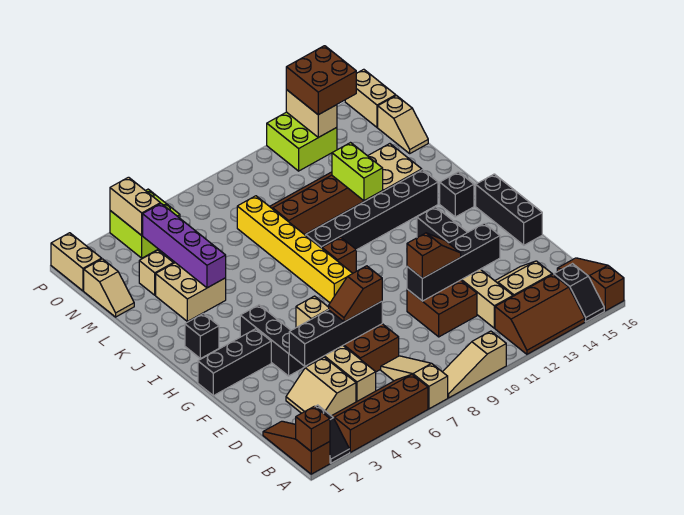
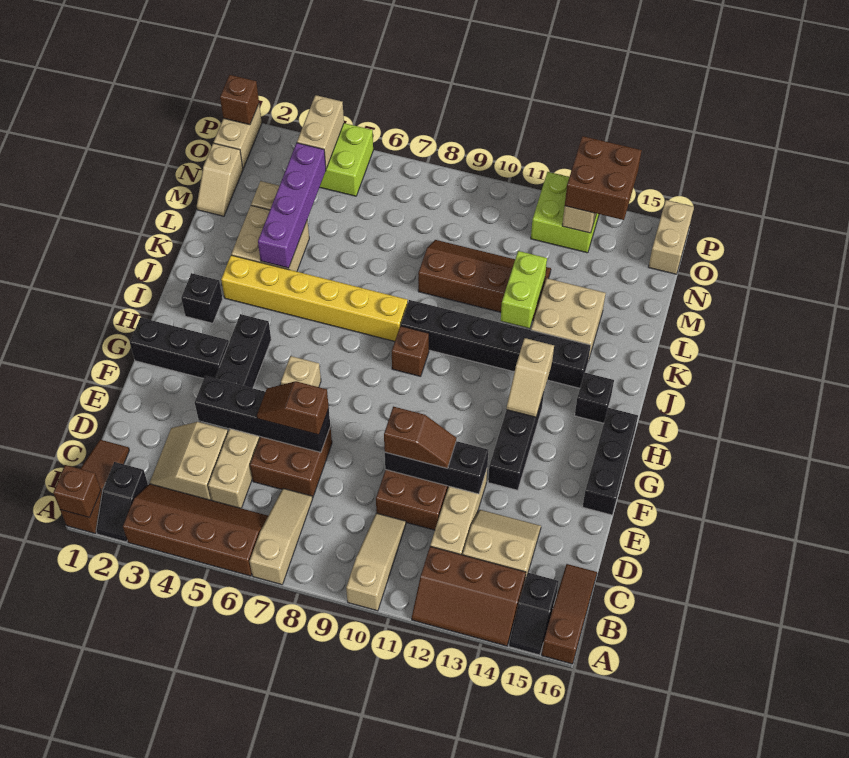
tan slope A8:A10 level 1 top 10 -> tan slope A10:C10 level 1 top A
black brick E10:E13 level 2 -> black brick E10:E12 level 2
yellow brick H8:M8 level 1 -> yellow brick J3:J8 level 1
tan slope M16:N16 level 1 top N -> tan slope H13:I13 level 2 top I
none -> brown brick P1 level 2

